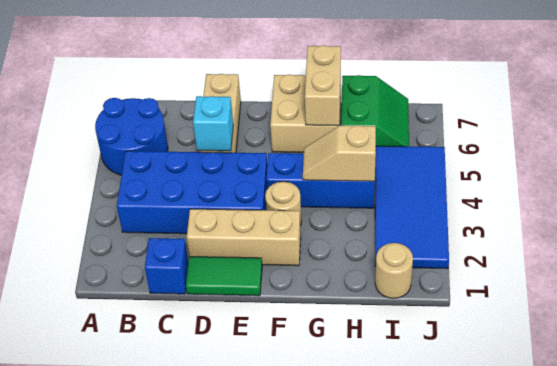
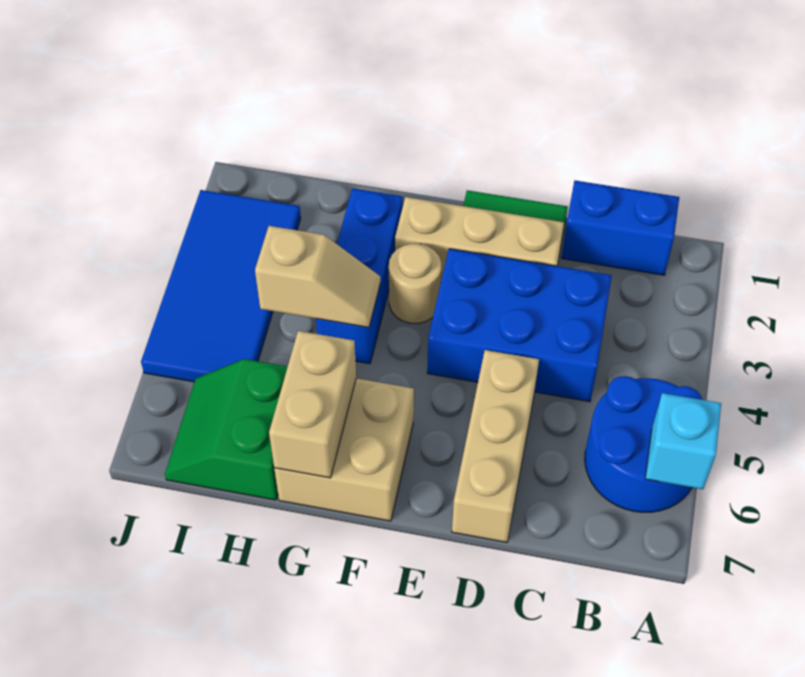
blue brick B3:E4 level 1 -> blue brick C3:E4 level 1
blue brick C1 level 1 -> blue brick B1:C1 level 1
cyan brick D5 level 2 -> cyan brick A6 level 2
blue brick F4:H4 level 1 -> blue brick G2:G4 level 1
tan round brick I1 level 1 -> none

